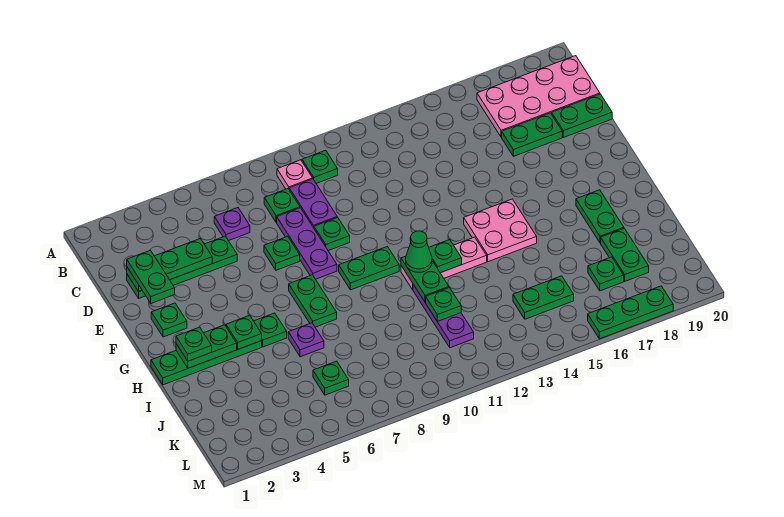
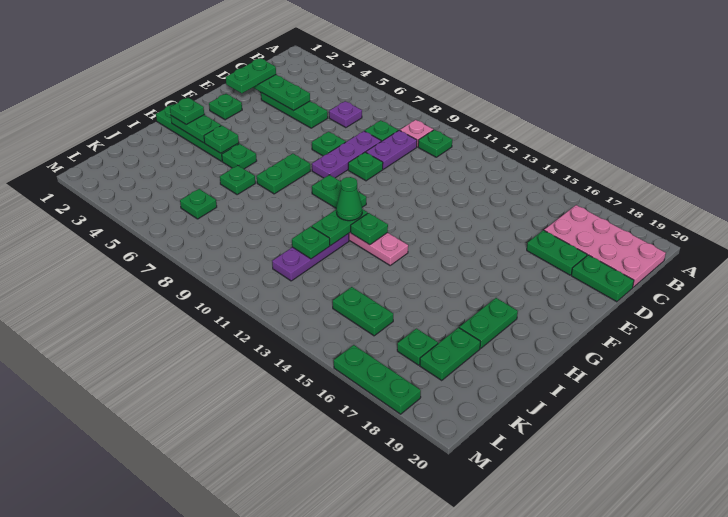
green plate D2:D5 level 1 -> green plate D3:D5 level 1
pink plate G14:H15 level 1 -> none
purple plate I6 level 1 -> green plate I6 level 1

